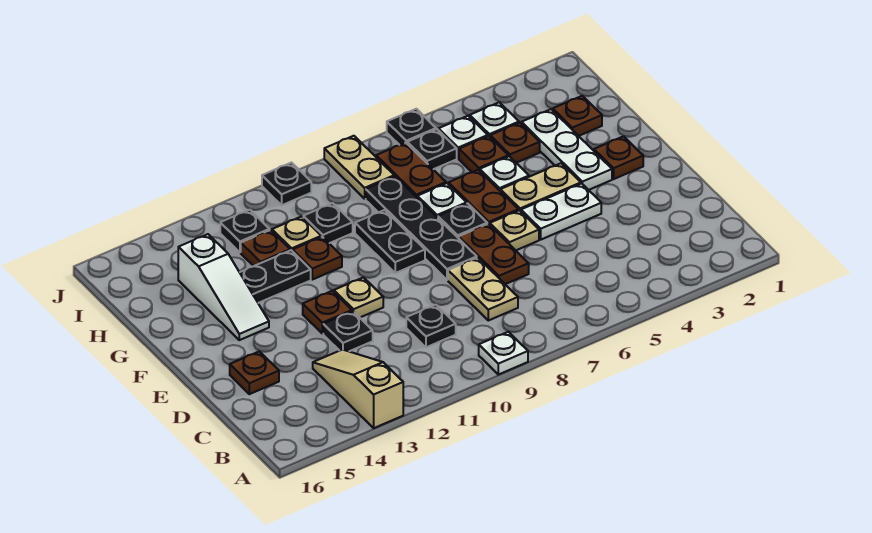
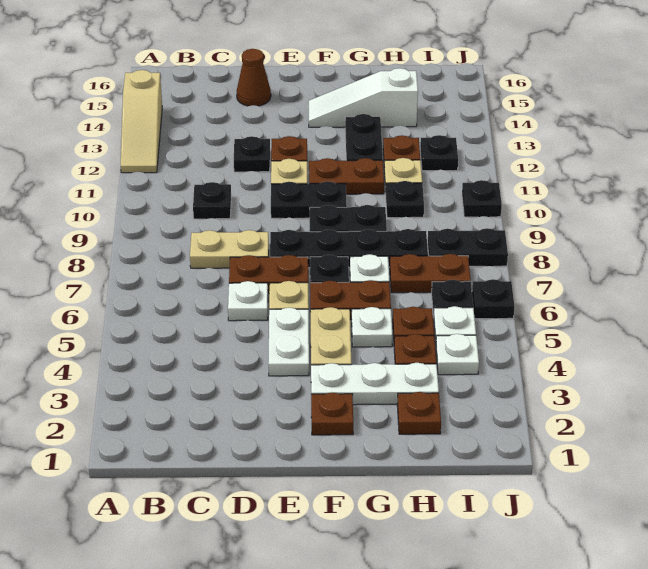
white plate A9 level 1 -> white plate D6 level 1
tan slope A13:C13 level 1 top A -> tan slope A12:A14 level 1 top 14
brown plate D15 level 1 -> brown cone D15 level 1
none -> black plate E10:F10 level 1
brown plate G11 level 1 -> brown plate F11:G11 level 1
tan plate I8:J8 level 1 -> black plate I8:J8 level 1

